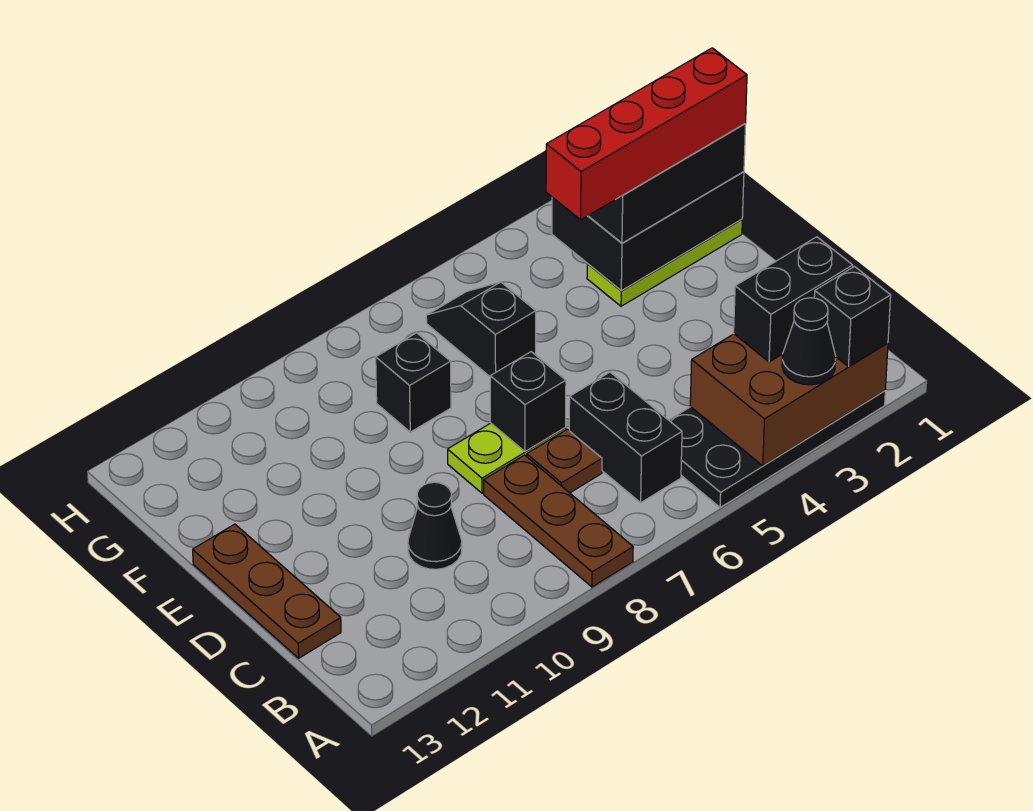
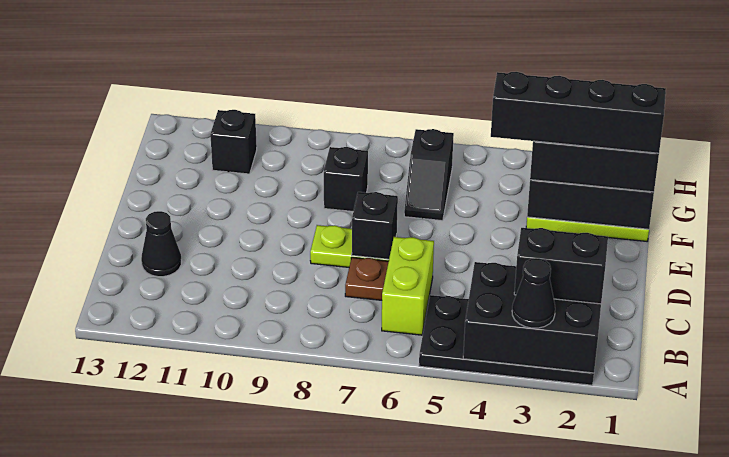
brown brick A2:B4 level 2 -> black brick A2:B4 level 2
black brick A2 level 3 -> black brick G11 level 1
brown plate A8:C8 level 1 -> none
black brick B6:C6 level 1 -> lime brick B6:C6 level 1
black cone C10 level 1 -> black cone C12 level 1
brown plate C13:E13 level 1 -> none
red brick F1:F4 level 4 -> black brick F1:F4 level 4
black slope F6:G6 level 1 top F -> black slope F6:G6 level 1 top G

